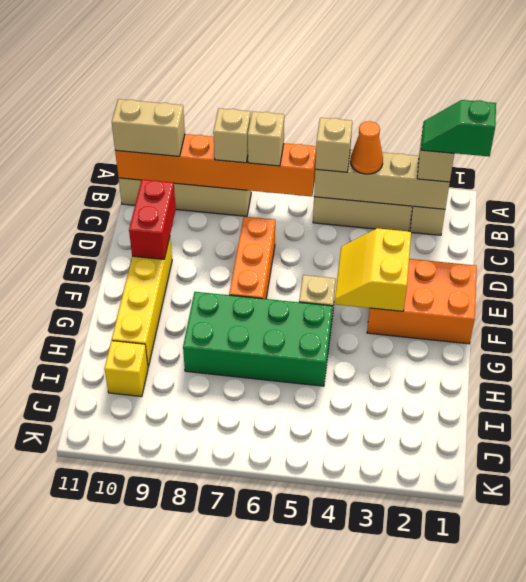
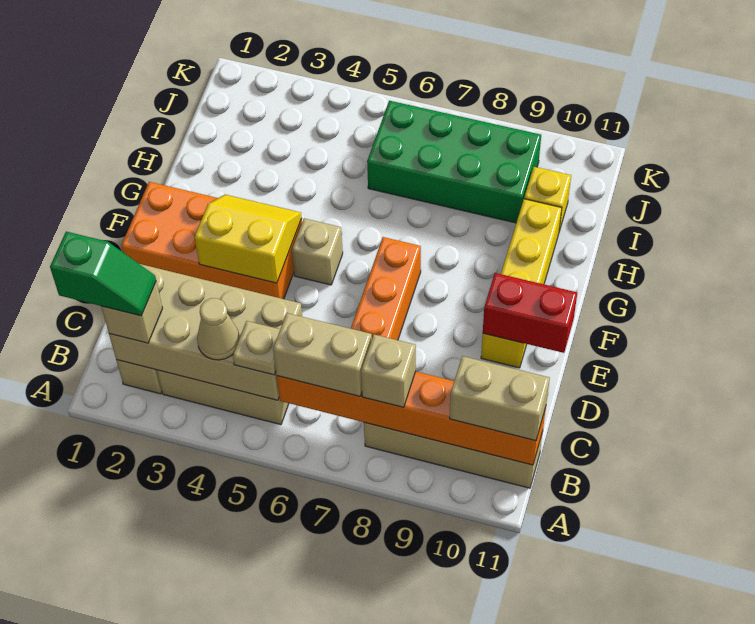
tan brick B2:B5 level 2 -> tan brick B2:C5 level 2
orange cone B4 level 3 -> tan cone B4 level 3
tan brick B5 level 3 -> tan plate B5 level 3
tan brick B7 level 3 -> tan brick B6:B7 level 3
red brick D10:E10 level 2 -> red brick E10:E11 level 2
orange brick E1:F3 level 1 -> orange brick E1:F4 level 1
yellow slope E3:F4 level 2 top 3 -> yellow slope E3:F4 level 2 top E
green brick G5:H8 level 1 -> green brick I6:J9 level 1

